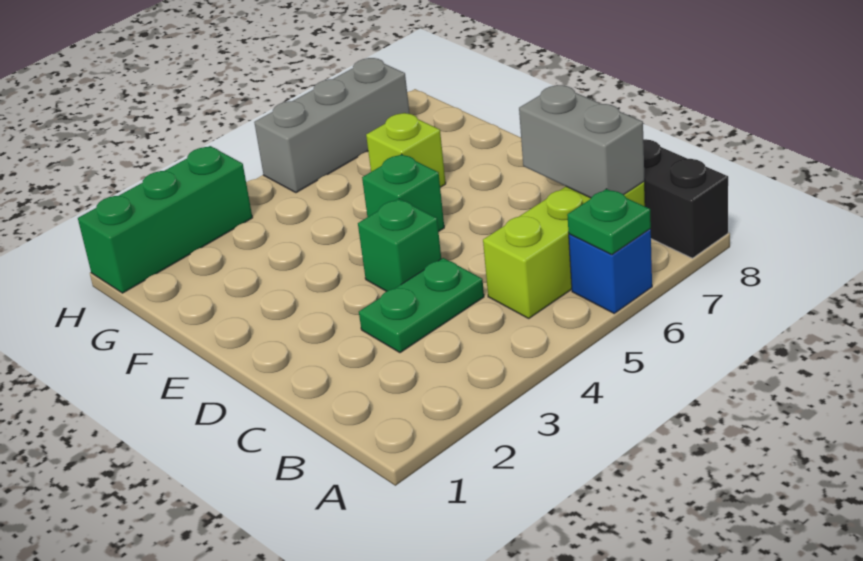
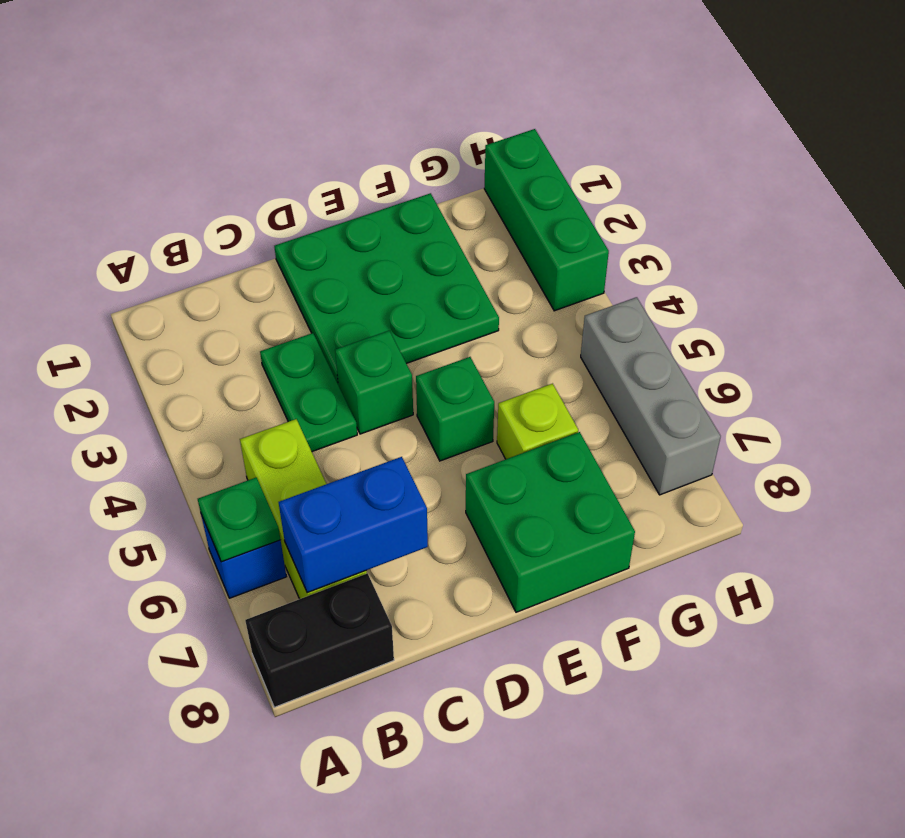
grey brick B7:C7 level 2 -> blue brick B7:C7 level 2
none -> green plate D1:F3 level 1
none -> green brick E7:F8 level 1

